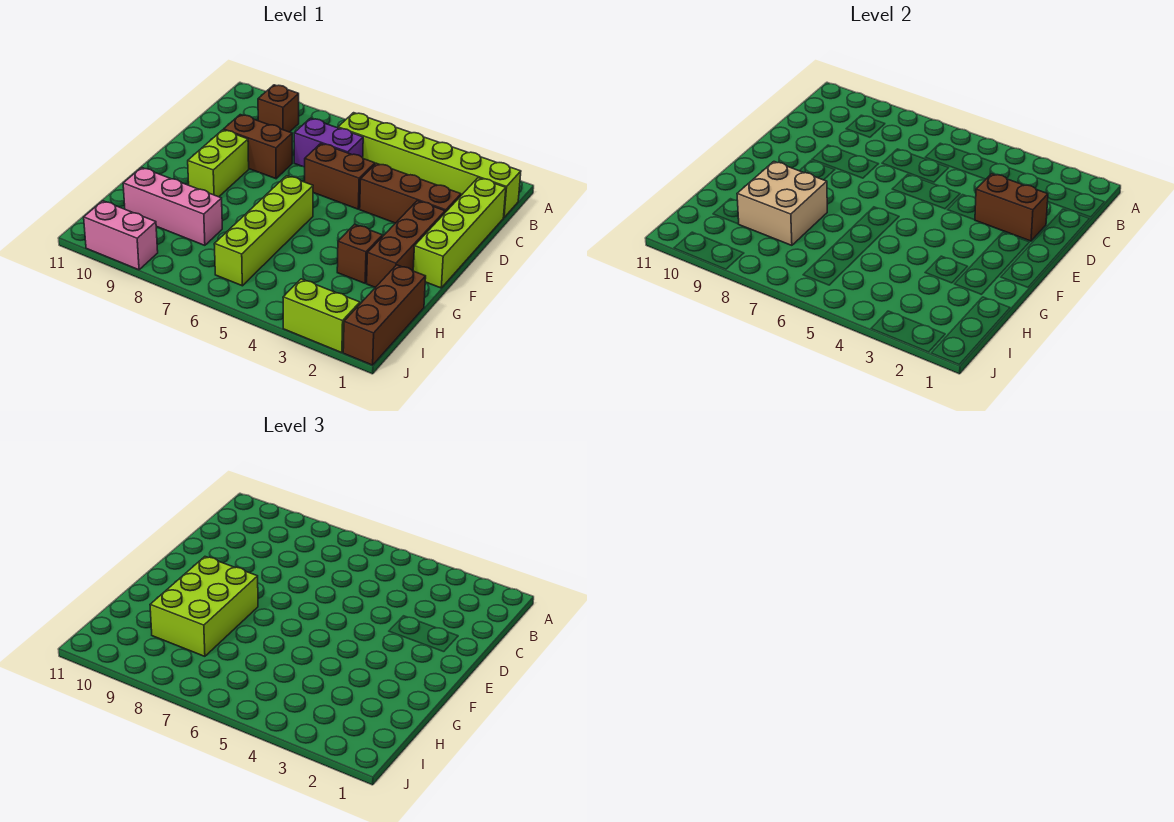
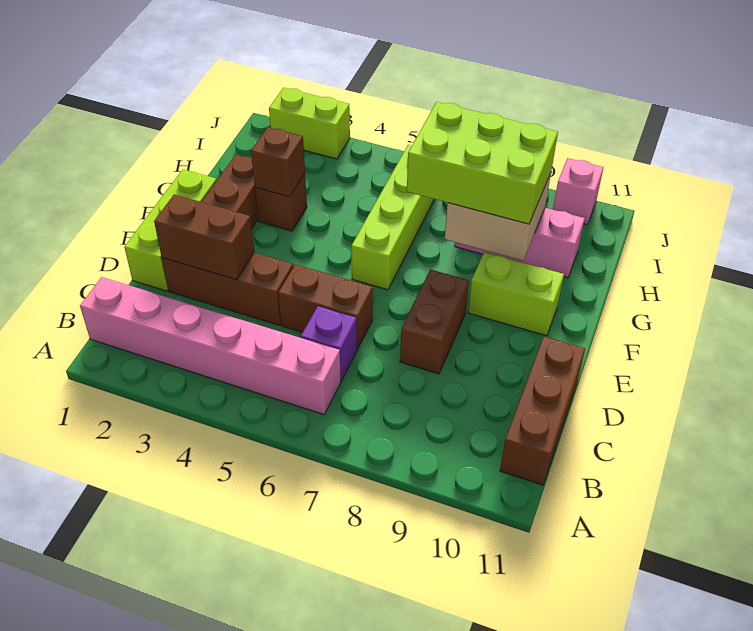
lime brick B1:B6 level 1 -> pink brick B1:B6 level 1
brown brick B9 level 1 -> brown brick G3 level 2
lime brick C1:F1 level 1 -> lime brick D1:F1 level 1
purple brick C6:C7 level 1 -> purple brick C6 level 1
brown brick D8:D9 level 1 -> brown brick D8:E8 level 1
lime brick E9:F9 level 1 -> lime brick F9:F10 level 1
lime brick F8:H9 level 3 -> lime brick G7:H9 level 3
brown brick H1:J1 level 1 -> brown brick B11:D11 level 1
pink brick J9:J10 level 1 -> pink brick J10 level 1

